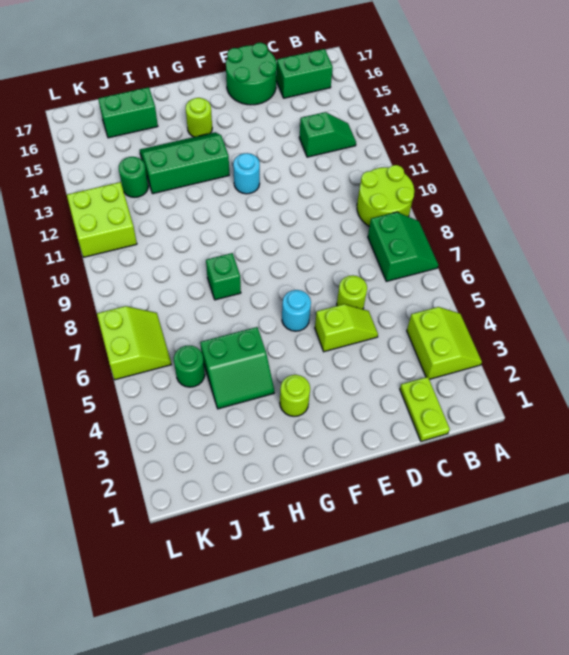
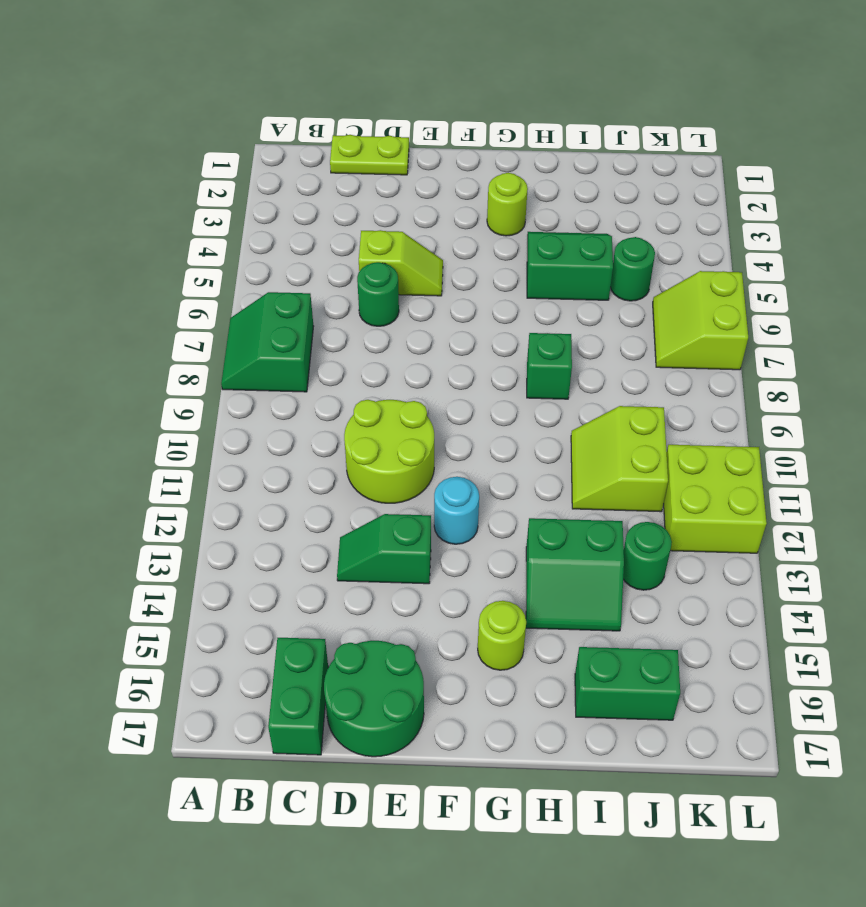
lime slope A3:B4 level 1 top B -> lime slope I10:J11 level 1 top J
lime round brick A9:B10 level 1 -> lime round brick D10:E11 level 1
green slope B13:C13 level 1 top C -> green slope D13:E13 level 1 top E
green brick B16:C16 level 1 -> green brick C16:C17 level 1
lime plate C1:C2 level 1 -> lime plate C1:D1 level 1
lime slope D5:E5 level 1 top E -> lime slope D5:E5 level 1 top D
lime round brick D6 level 1 -> green round brick D6 level 1
cyan round brick F6 level 1 -> none
green slope G13:I14 level 1 top 13 -> green slope H13:I14 level 1 top 13

